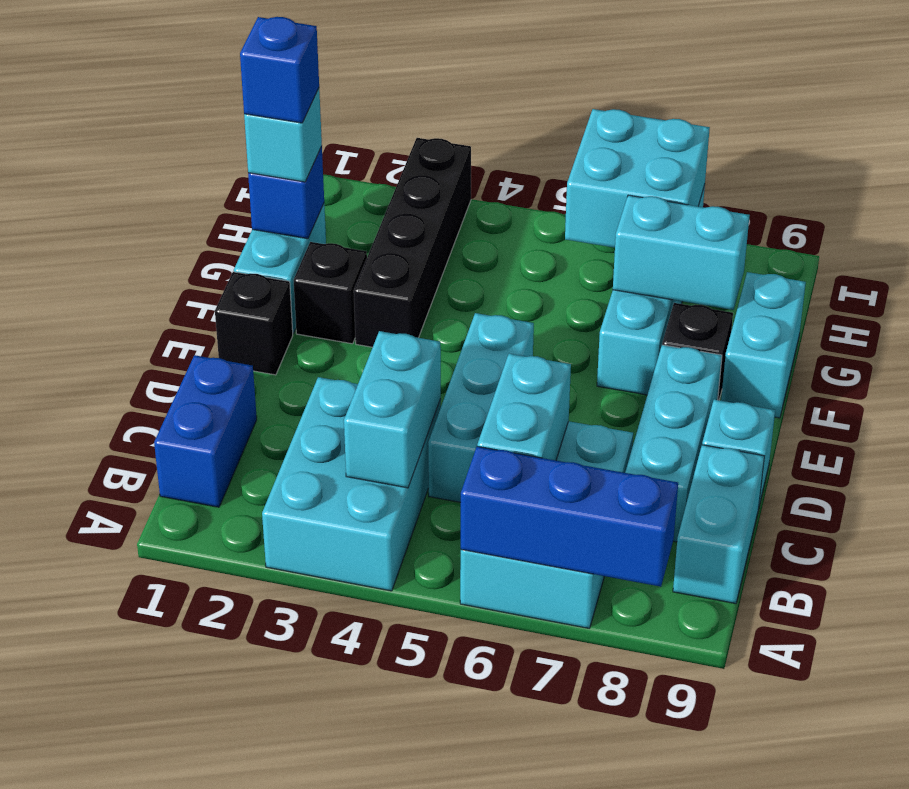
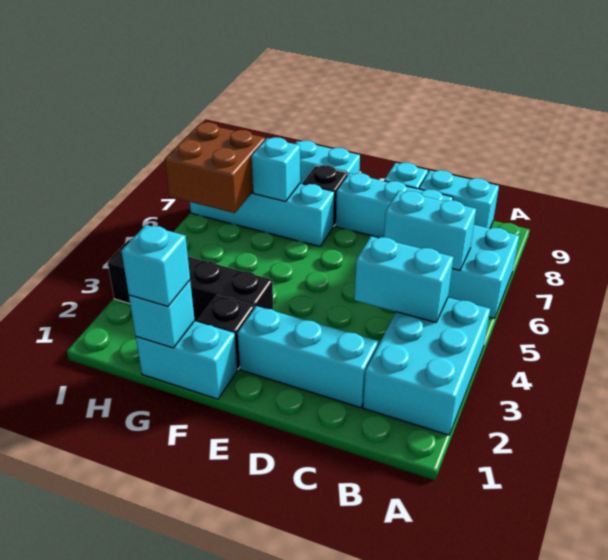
cyan brick A3:C4 level 1 -> cyan brick A2:B4 level 1
blue brick A6:A8 level 2 -> none
blue brick B1:C1 level 1 -> none
cyan brick C5:E5 level 1 -> cyan brick C2:E2 level 1
black brick E1 level 1 -> none
blue brick G1 level 2 -> cyan brick G1 level 2
blue brick G1 level 4 -> none
cyan brick G7:G8 level 2 -> cyan brick G7 level 2
cyan brick H6:I7 level 2 -> brown brick H6:I7 level 2

